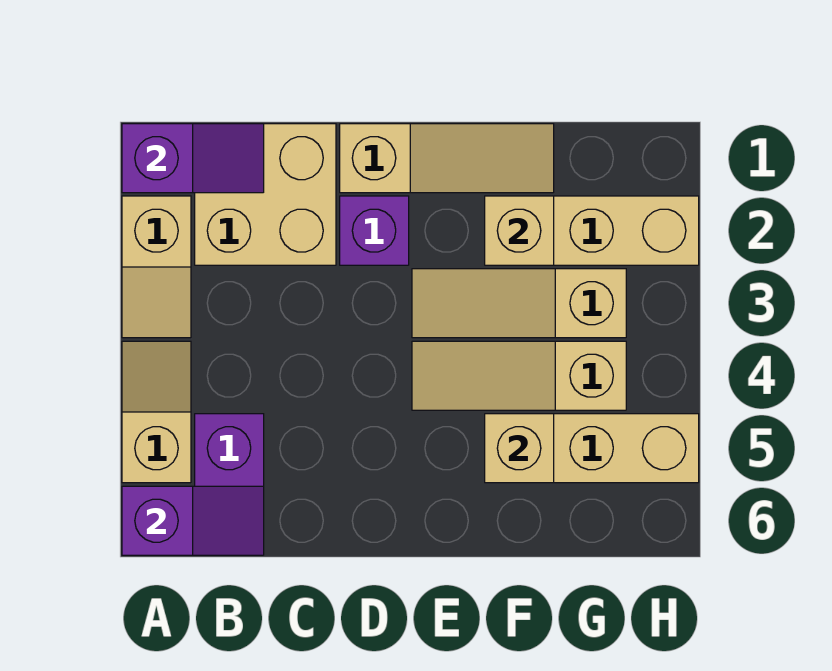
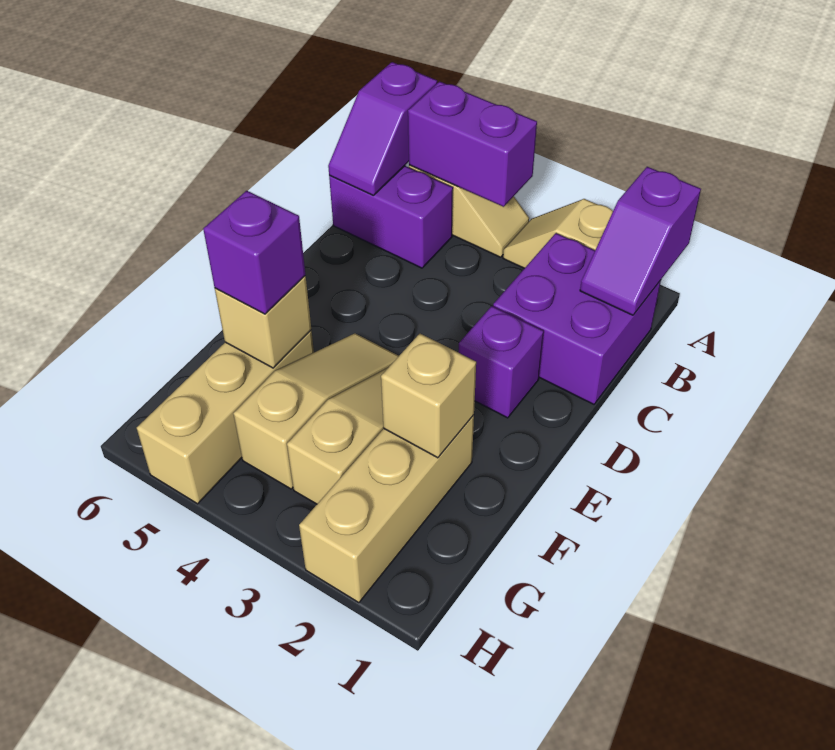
none -> purple brick A4:A5 level 2
tan brick B1:C2 level 1 -> purple brick B1:C2 level 1
tan slope D1:F1 level 1 top D -> none
none -> purple brick F5 level 3

